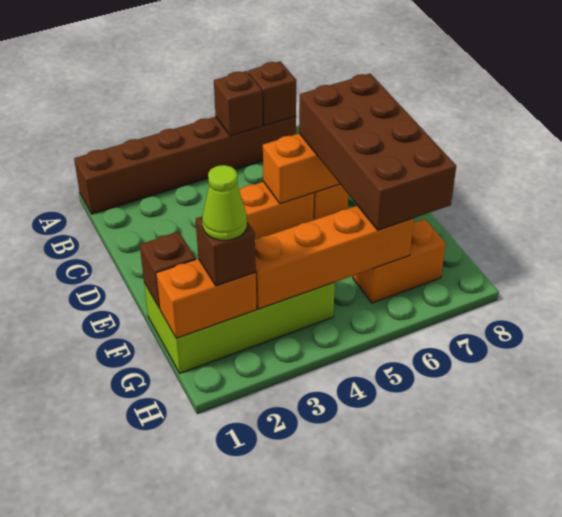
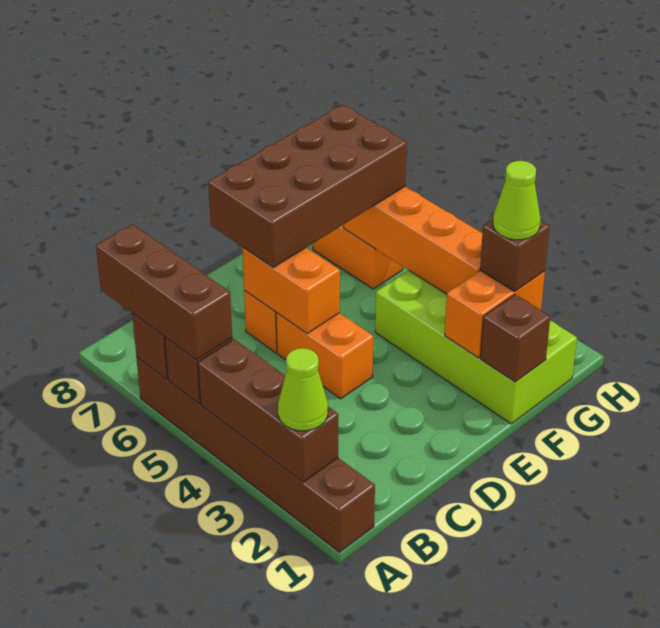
none -> brown brick A2:A4 level 2
none -> lime cone A2 level 3
none -> brown brick A5:A7 level 3
orange brick G1:G2 level 2 -> orange brick F2:G2 level 2

